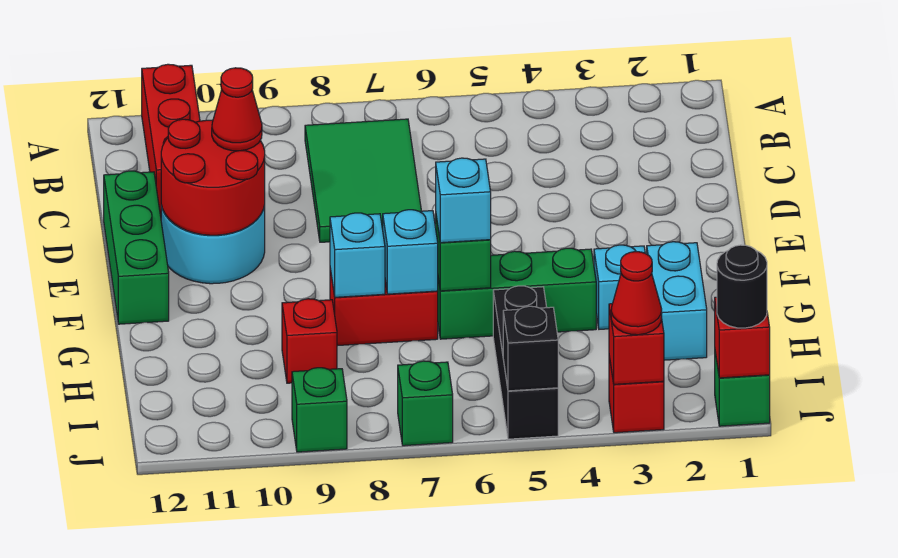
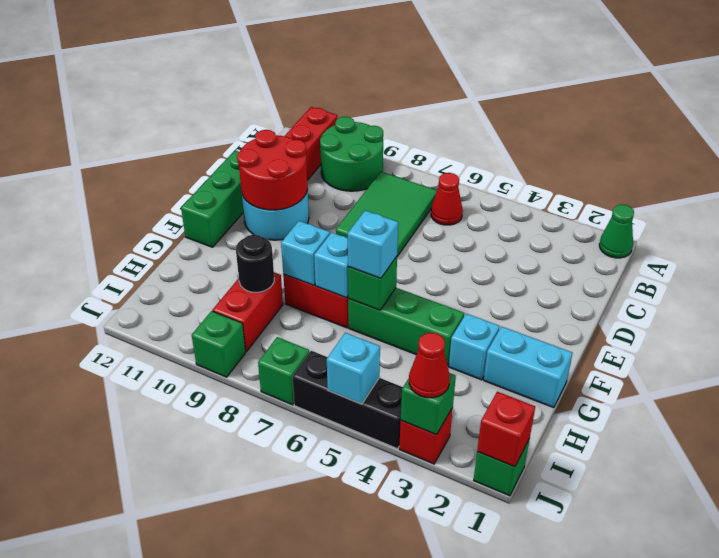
none -> green cone A1 level 1
none -> green round brick A9:B10 level 1
red cone D10 level 3 -> red cone B6 level 1
cyan brick G2:H2 level 1 -> cyan brick G1:G2 level 1
black brick H5:J5 level 1 -> black brick J4:J6 level 1
red brick H9 level 1 -> red brick H9:I9 level 1
black round brick J1 level 3 -> black round brick H9 level 2
red brick J3 level 2 -> green brick J3 level 2
black brick J5 level 2 -> cyan brick J5 level 2

